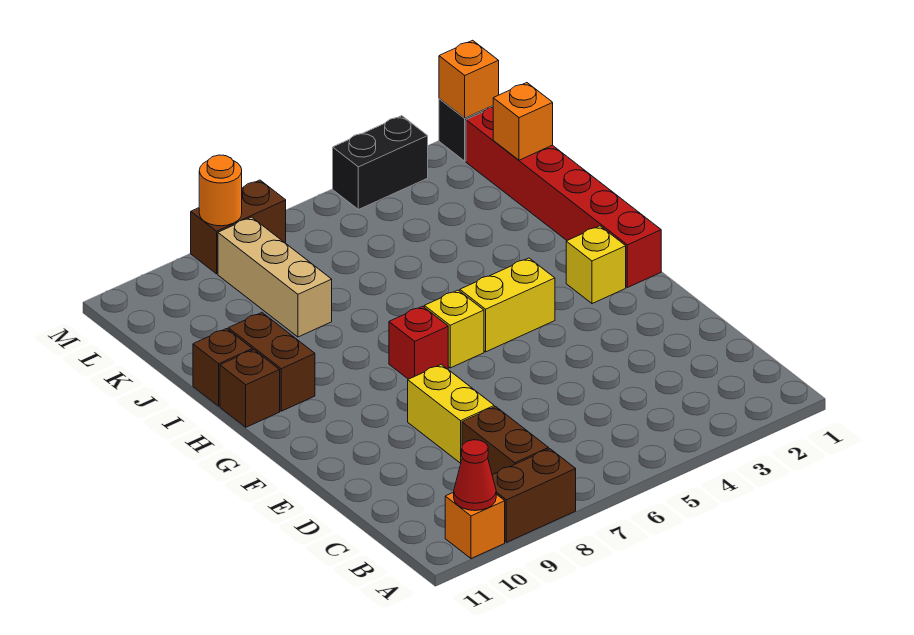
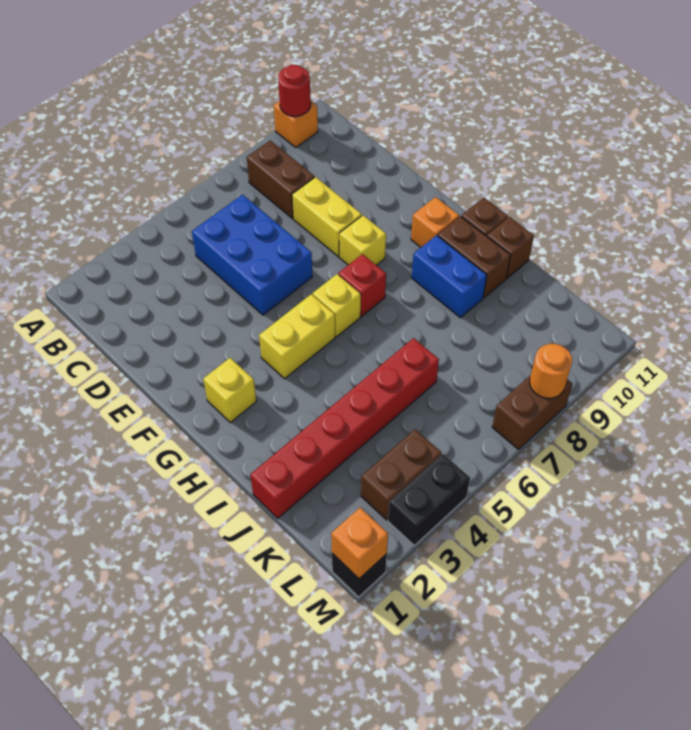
brown brick A8:A9 level 1 -> brown brick L3:L4 level 1
red cone A10 level 2 -> red round brick A10 level 2
none -> blue brick C5:E6 level 1
none -> yellow brick F8 level 1
red brick G1:L1 level 1 -> red brick J1:J6 level 1
none -> blue brick H9:I9 level 1
tan brick J8:L8 level 1 -> none
orange brick K1 level 2 -> orange brick G10 level 1

